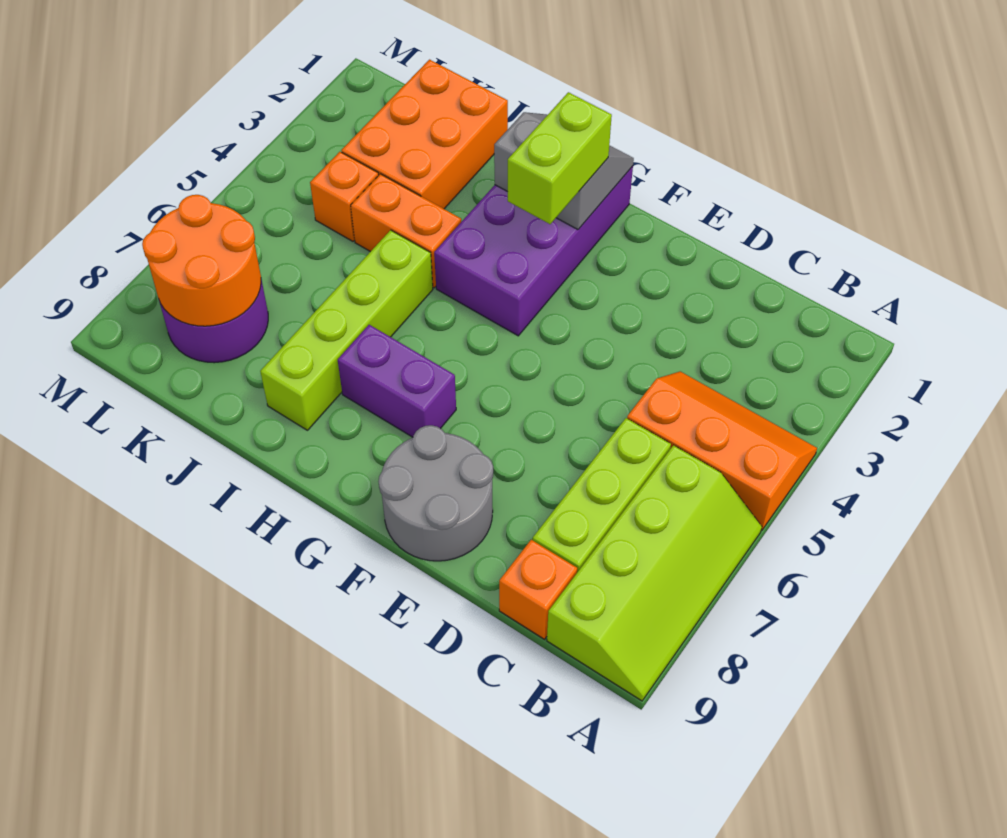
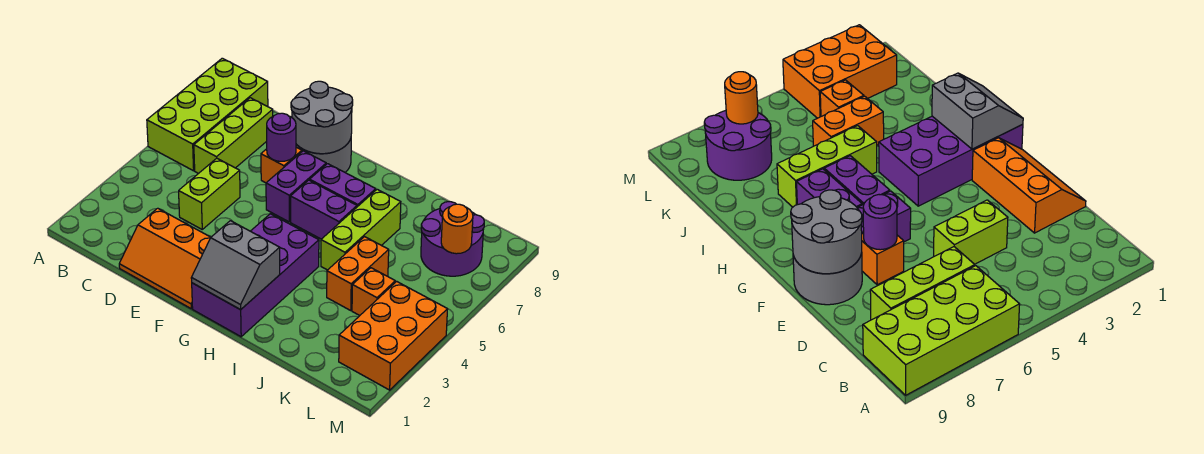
orange slope A4:C5 level 1 top 5 -> orange slope D1:F2 level 1 top 2
lime slope A6:B9 level 1 top B -> lime brick A6:B9 level 1
orange brick C9 level 1 -> orange brick E7 level 1
none -> purple round brick E7 level 2
none -> grey round brick E8:F9 level 2
none -> purple brick F6:F7 level 1
lime brick G2:G3 level 3 -> lime brick D4:D5 level 1
none -> purple brick G6:H6 level 1
orange brick I4:J4 level 1 -> orange brick J4:J5 level 1
lime brick I5:I8 level 1 -> lime brick I5:I7 level 1
orange brick J1:K3 level 1 -> orange brick L2:M4 level 1
orange round brick K7:L8 level 2 -> orange round brick L7 level 2

